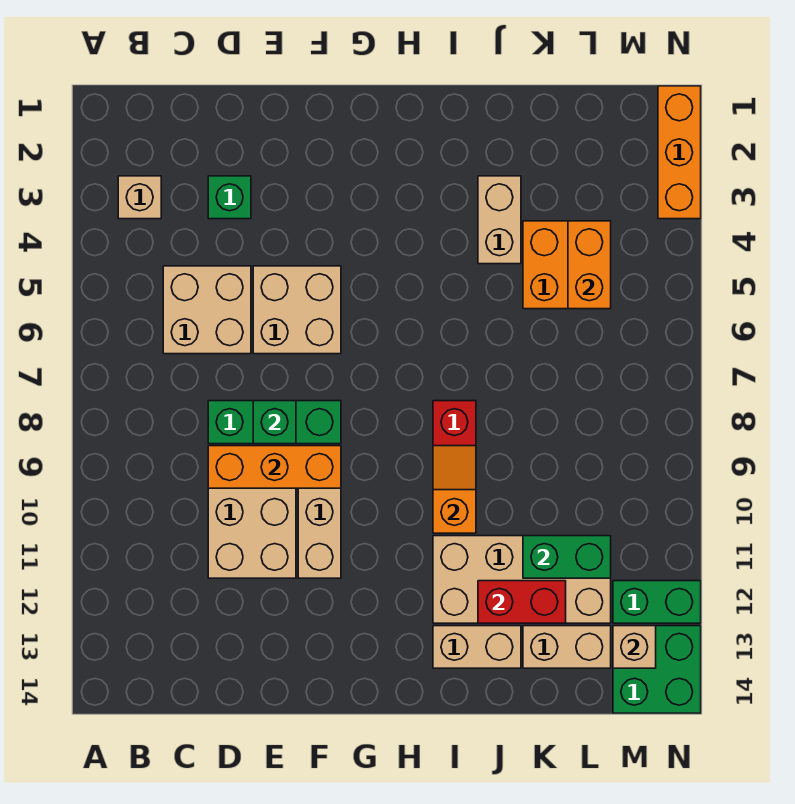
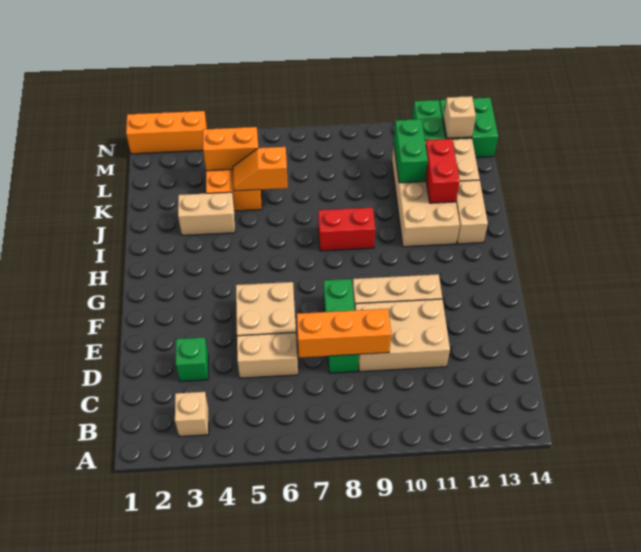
tan brick C5:D6 level 1 -> tan brick D5:D6 level 1
orange brick D9:F9 level 2 -> orange brick D7:D9 level 2
green brick E8 level 2 -> none
orange slope I9:I10 level 2 top 10 -> orange slope K5:K6 level 2 top 6

